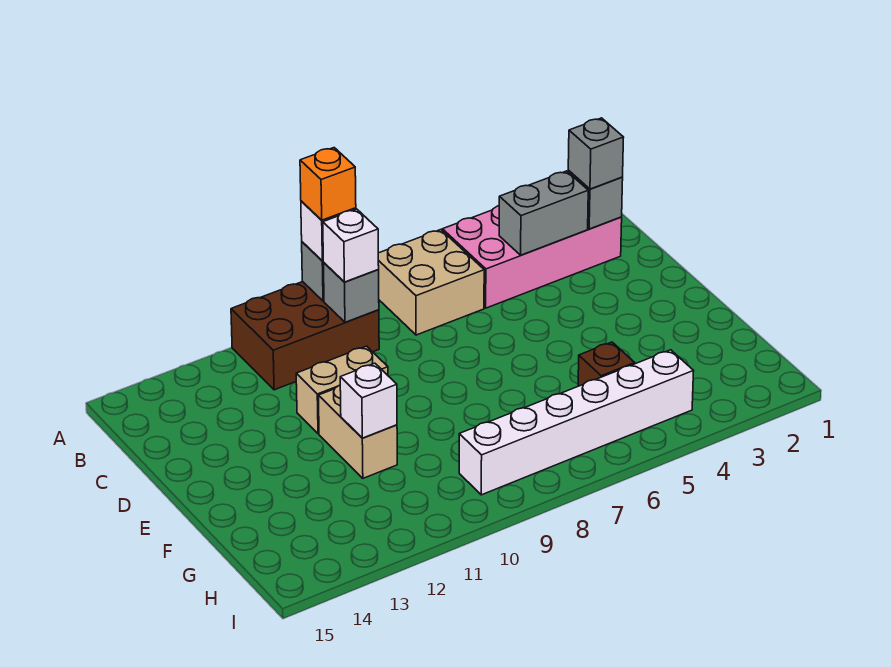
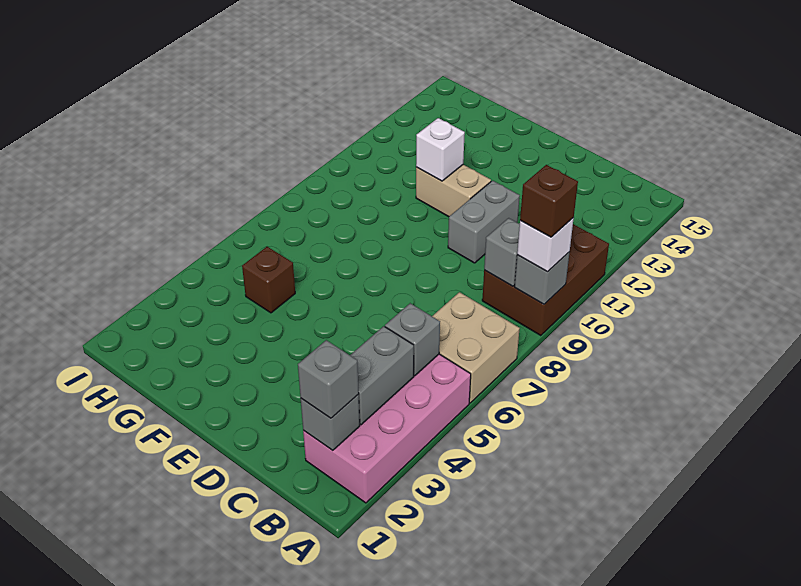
orange brick A9 level 4 -> brown brick A9 level 4
none -> grey brick B5 level 2
white brick B9 level 3 -> none
tan brick D10:D11 level 1 -> grey brick D10:D11 level 1
white brick H4:H9 level 1 -> none

